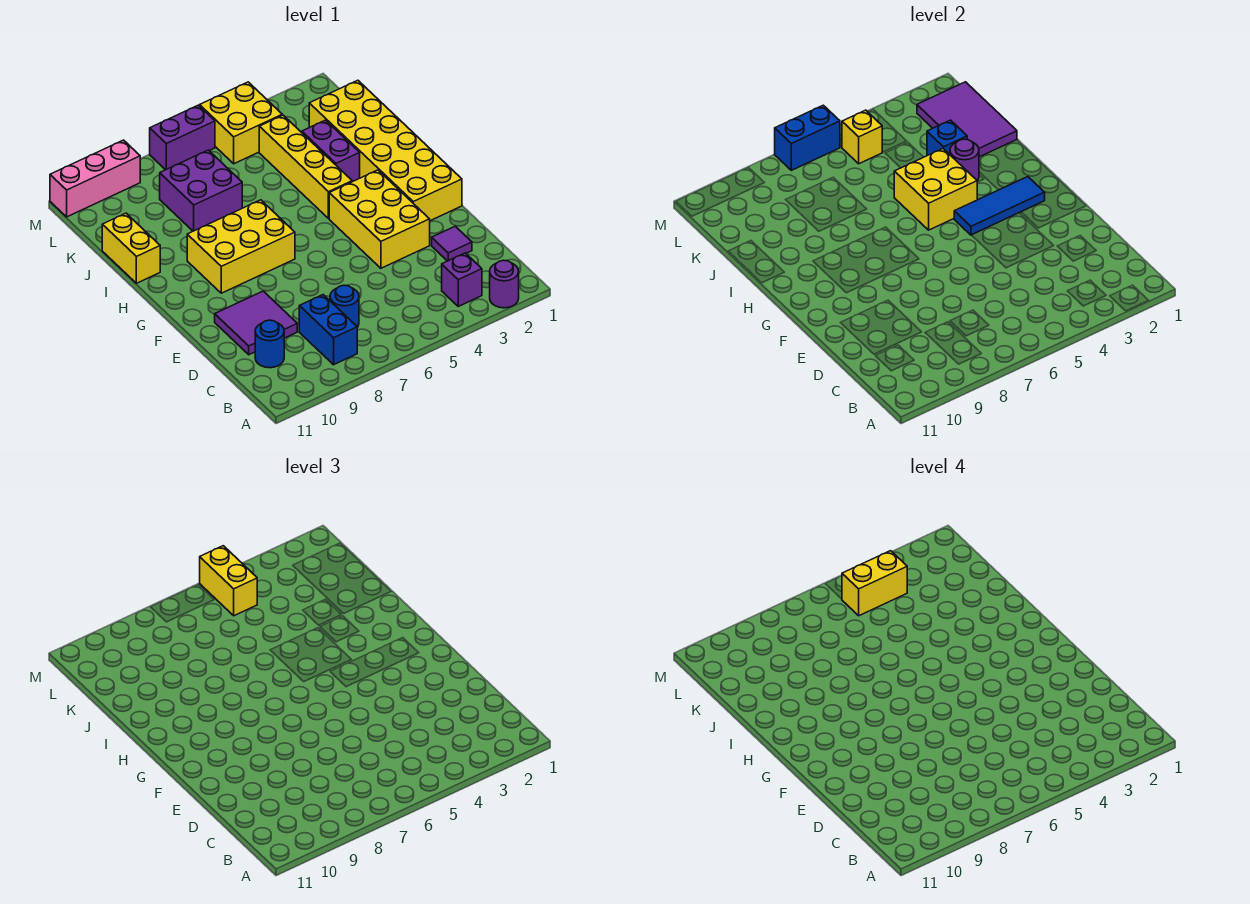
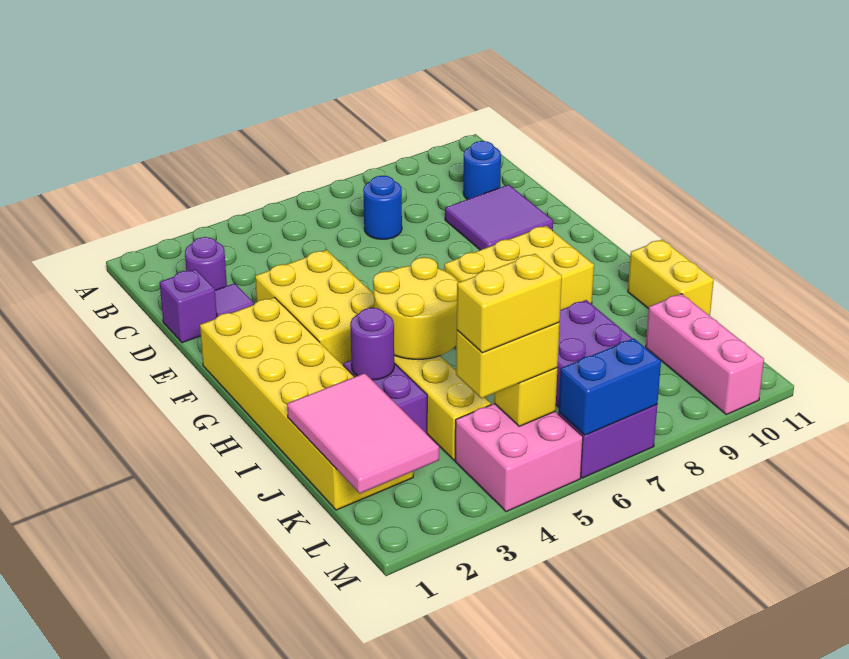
purple round brick A2 level 1 -> purple round brick C2 level 1
purple brick B3 level 1 -> purple brick D1 level 1
blue brick B8:C8 level 1 -> none
blue tile G2:G4 level 2 -> none
yellow brick H4:I5 level 2 -> yellow round brick H4:I5 level 2
purple tile J1:L2 level 2 -> pink tile J1:L2 level 2
blue brick J3 level 2 -> none
yellow brick L4:M5 level 1 -> pink brick L4:M5 level 1
yellow brick L5:M5 level 3 -> yellow brick L4:L5 level 3
pink brick M9:M11 level 1 -> pink brick K10:M10 level 1

